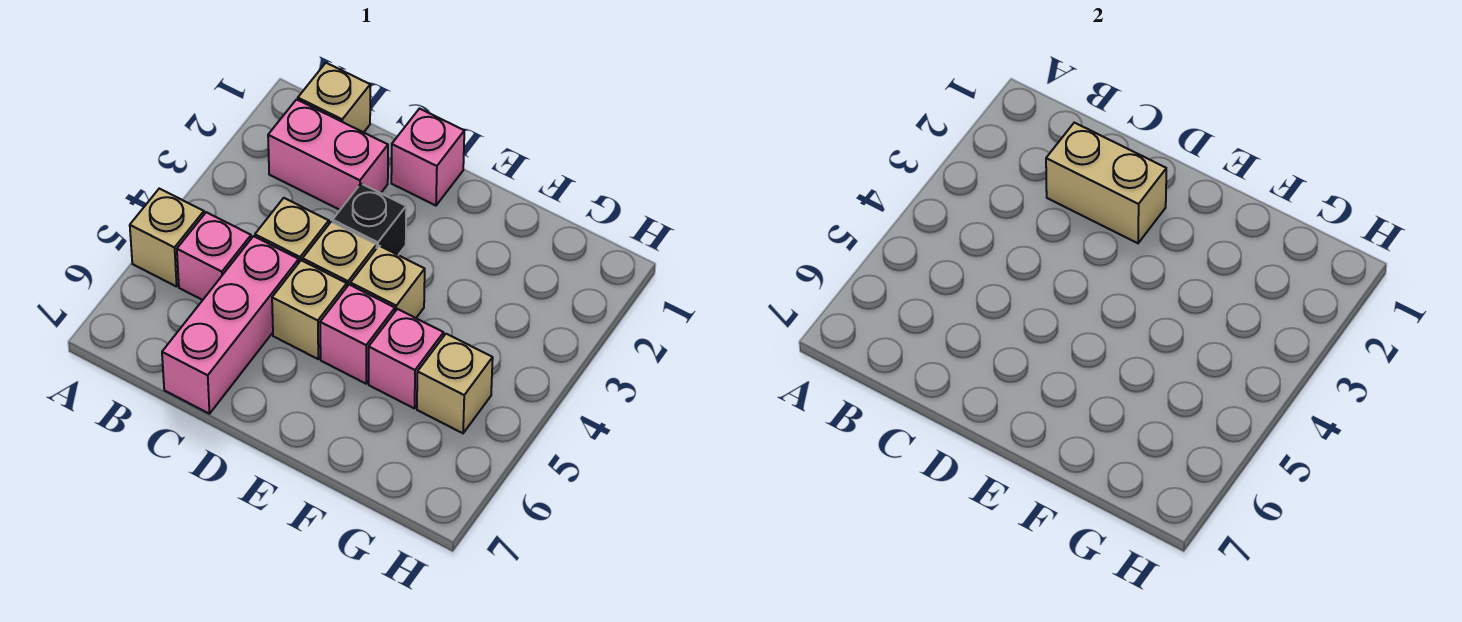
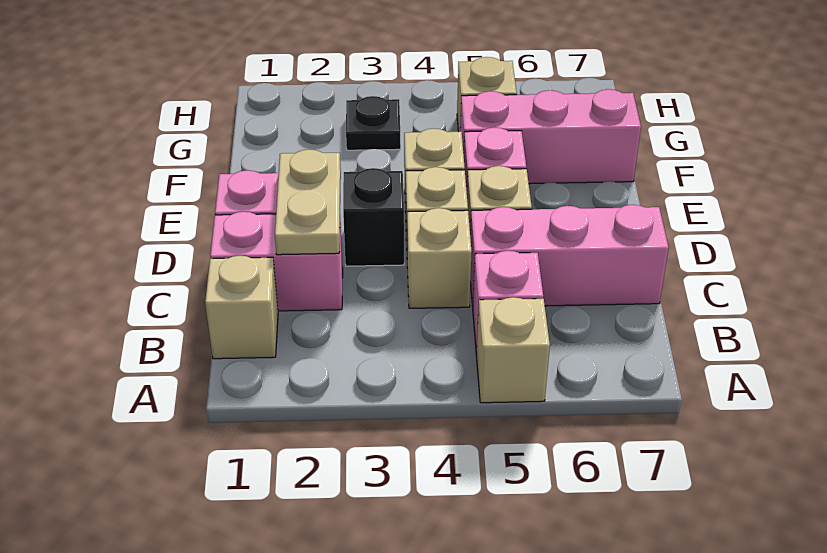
pink brick B2:C2 level 1 -> pink brick C1:C2 level 1
tan brick C2:D2 level 2 -> tan plate C2:D2 level 2
pink brick F5 level 1 -> pink brick F5:F7 level 1
none -> black plate G3 level 1

